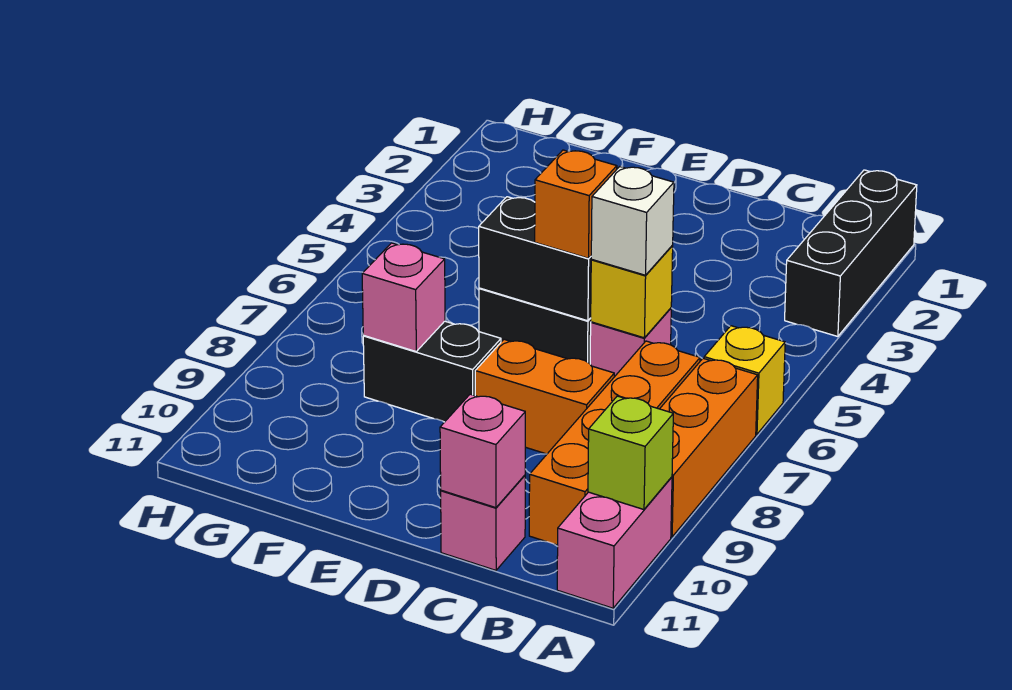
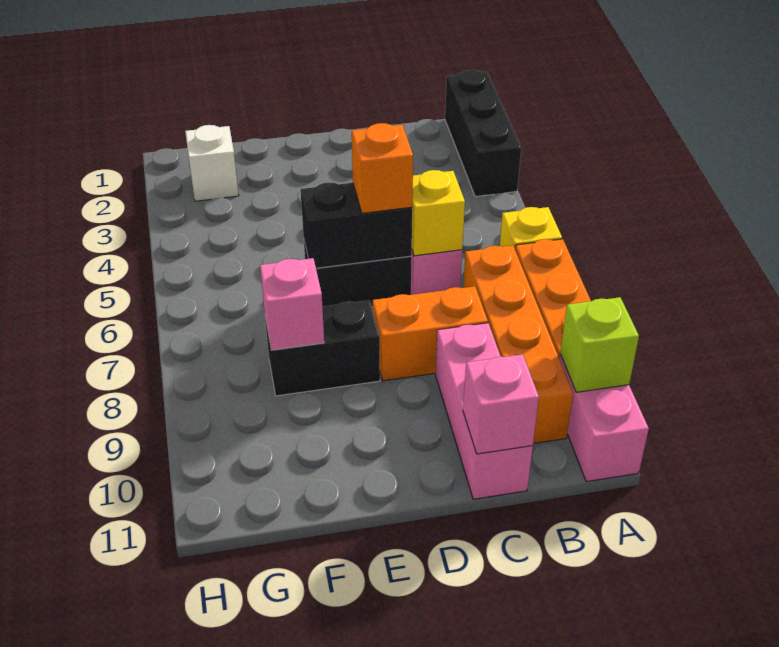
white brick C6 level 3 -> white brick G2 level 1
pink brick C11 level 1 -> pink brick C9:C11 level 1

